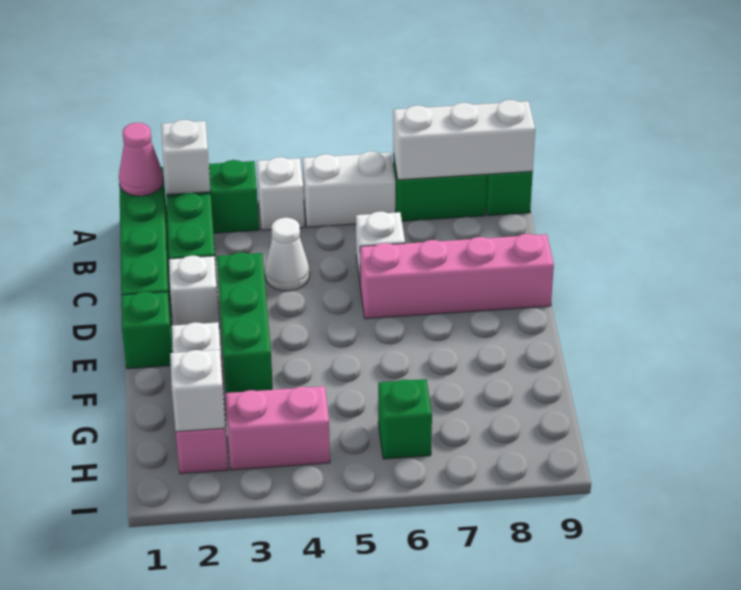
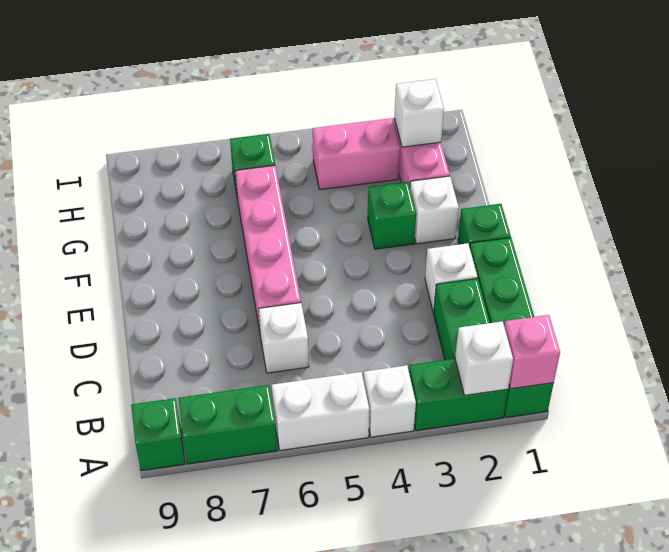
pink cone A1 level 2 -> pink brick A1 level 2
white brick A7:A9 level 2 -> none
white cone C4 level 1 -> none
green brick D3:F3 level 1 -> green brick F3 level 1
pink brick D6:D9 level 1 -> pink brick D6:G6 level 1

